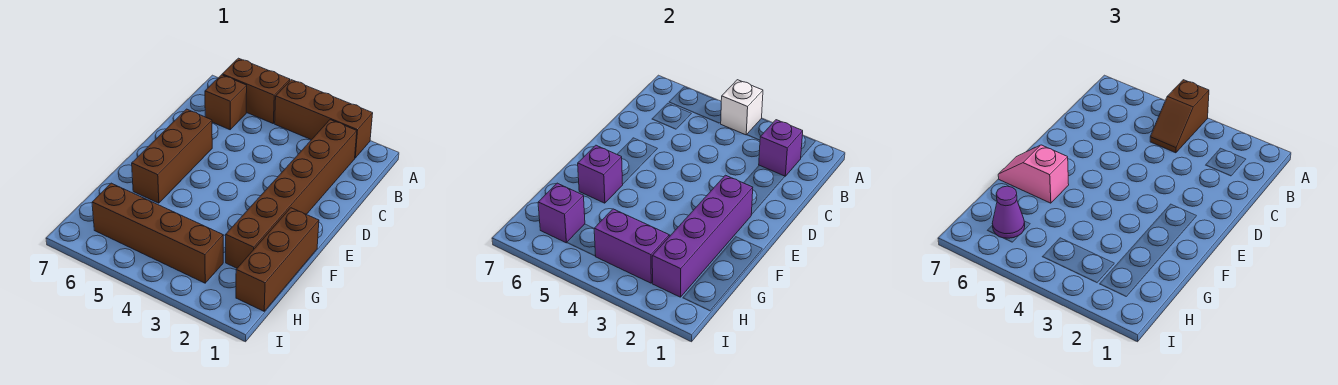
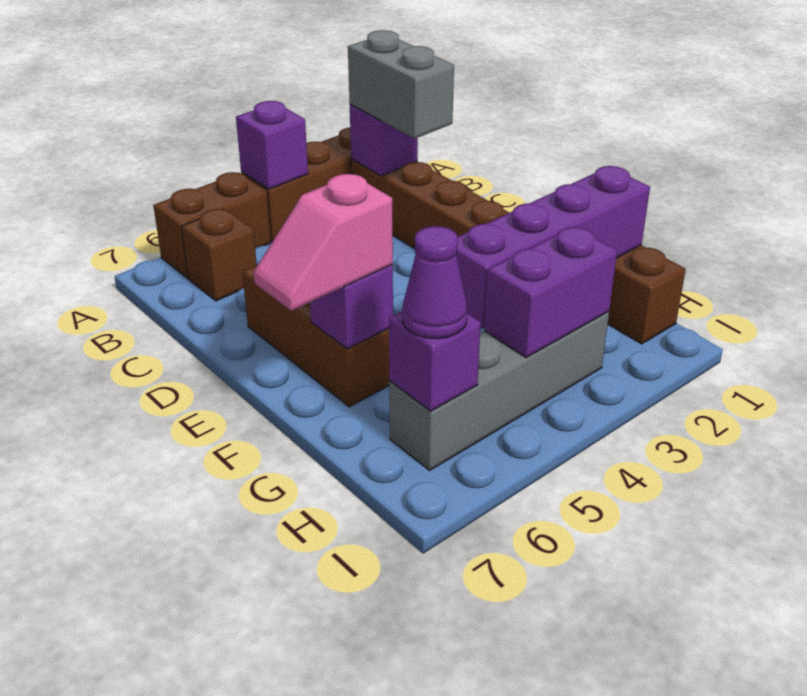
white brick A4 level 2 -> purple brick A4 level 2
brown slope A4:B4 level 3 top A -> none
none -> grey brick B2:C2 level 3
purple brick E2:H2 level 2 -> purple brick G1:G4 level 2
brown brick H3:H6 level 1 -> grey brick H3:H6 level 1

